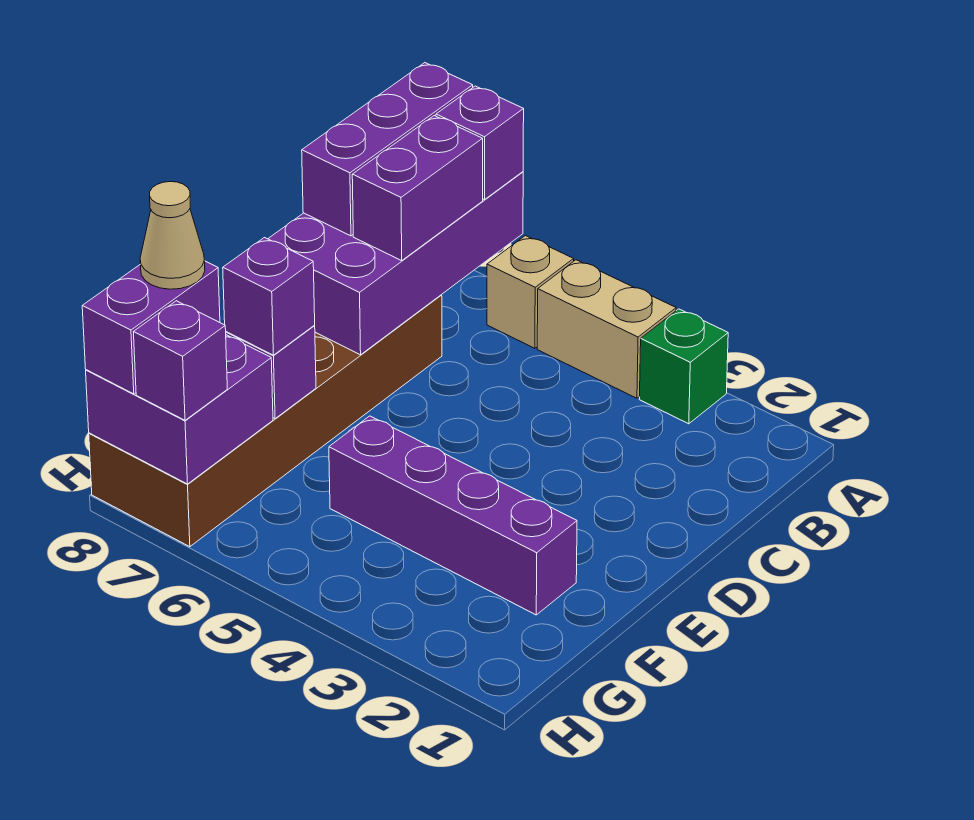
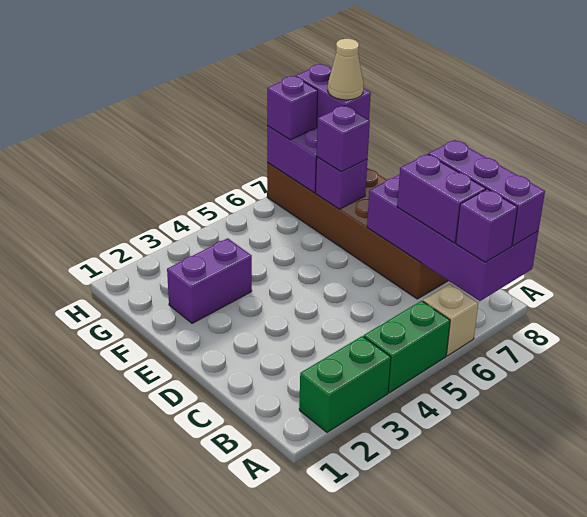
green brick A3 level 1 -> green brick A2:A3 level 1
tan brick A4:A5 level 1 -> green brick A4:A5 level 1
purple brick F2:F5 level 1 -> purple brick F2:F3 level 1

